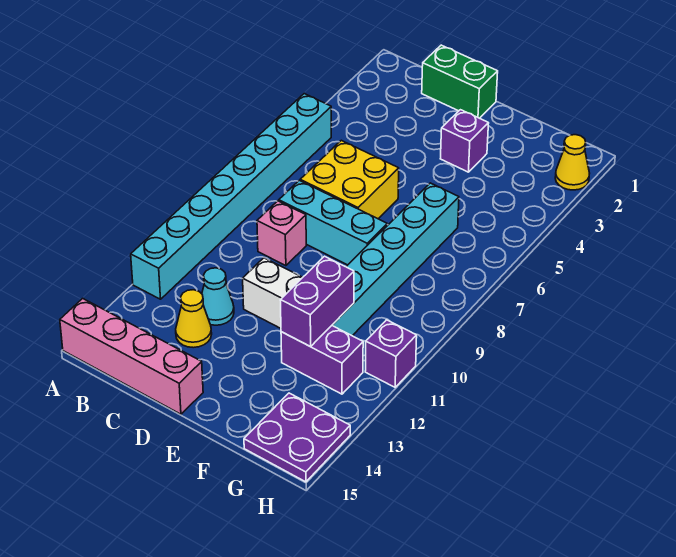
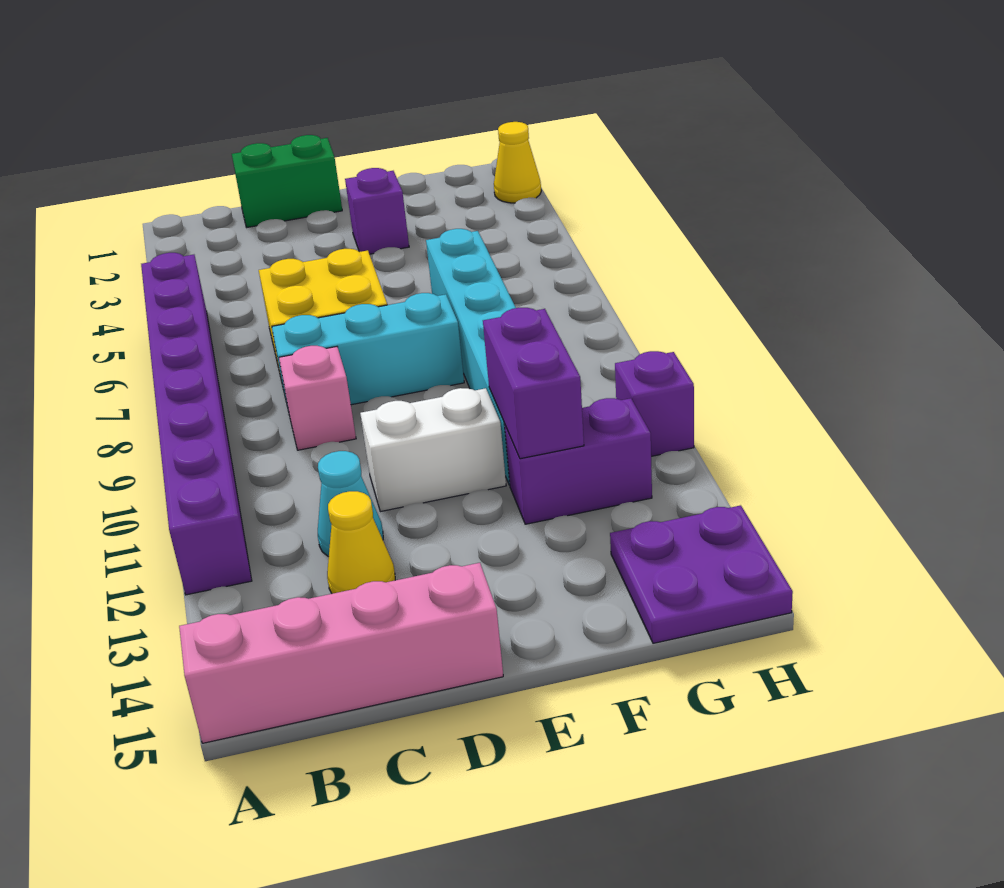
cyan brick A5:A12 level 1 -> purple brick A5:A12 level 1

